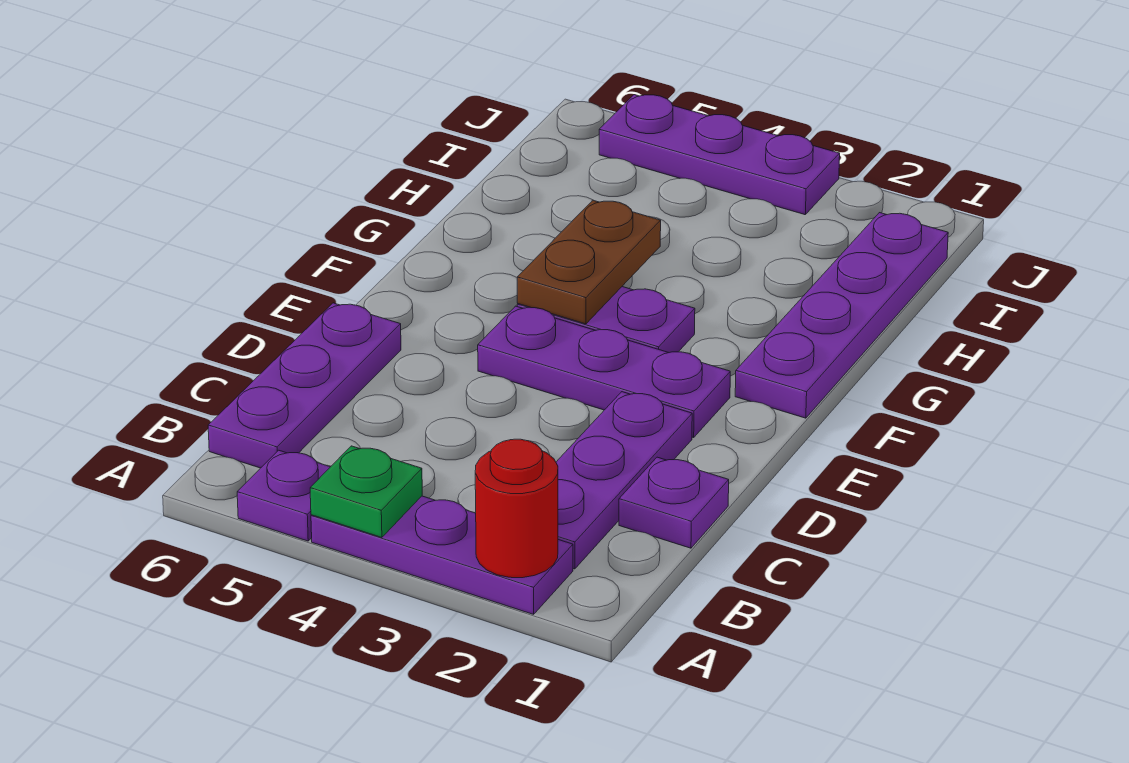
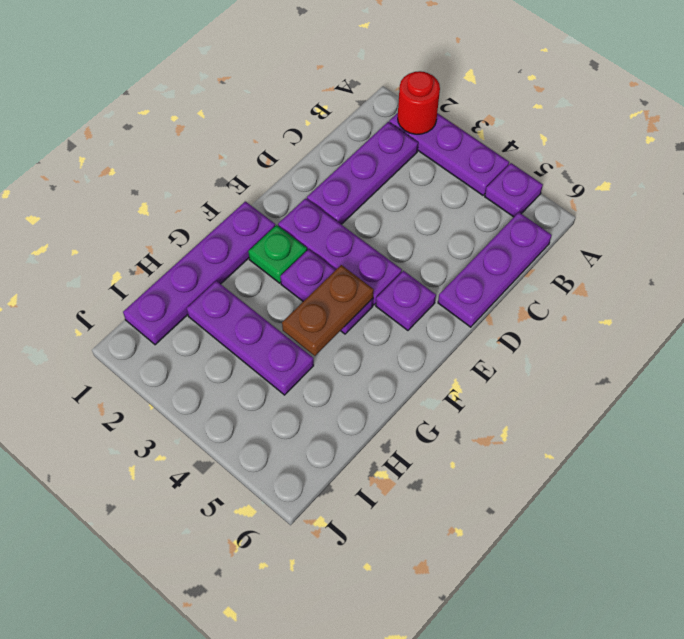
green plate A4 level 2 -> green plate F2 level 1
purple plate C1 level 1 -> purple plate E5 level 1
purple plate J3:J5 level 1 -> purple plate H2:H4 level 1

